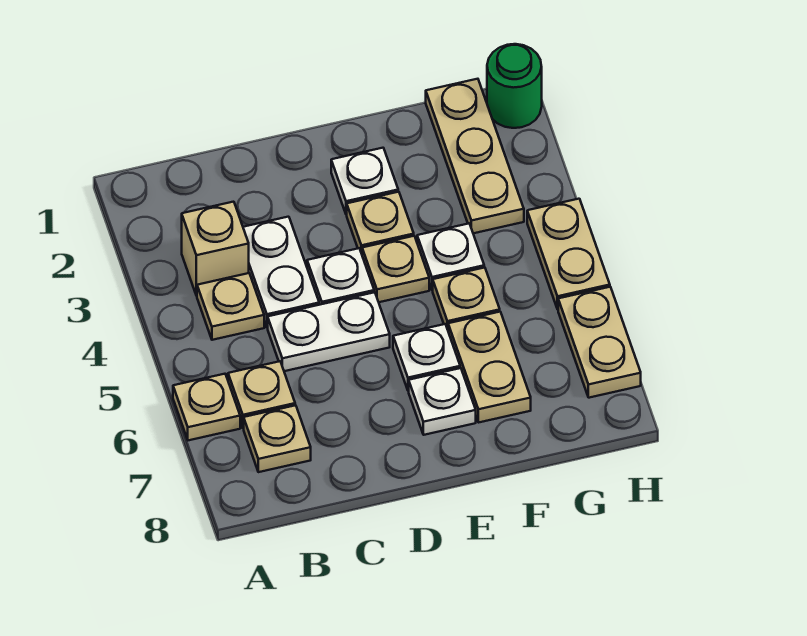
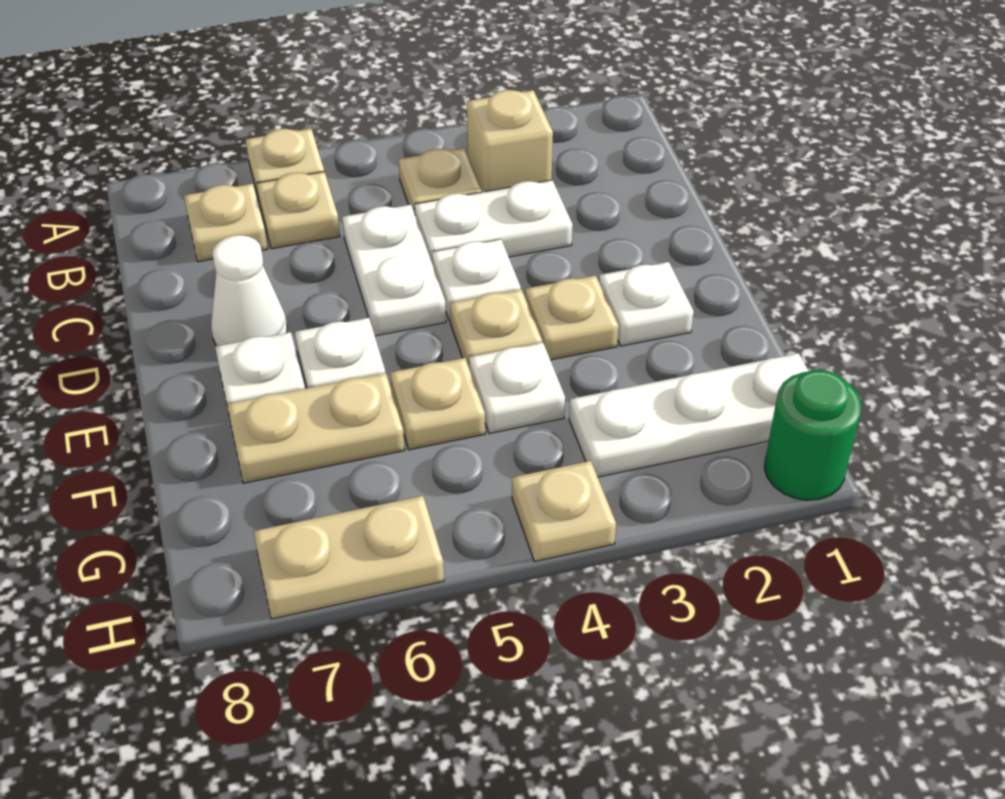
none -> white cone D7 level 1
tan plate G1:G3 level 1 -> white plate G1:G3 level 1
tan plate H4:H5 level 1 -> tan plate H4 level 1

